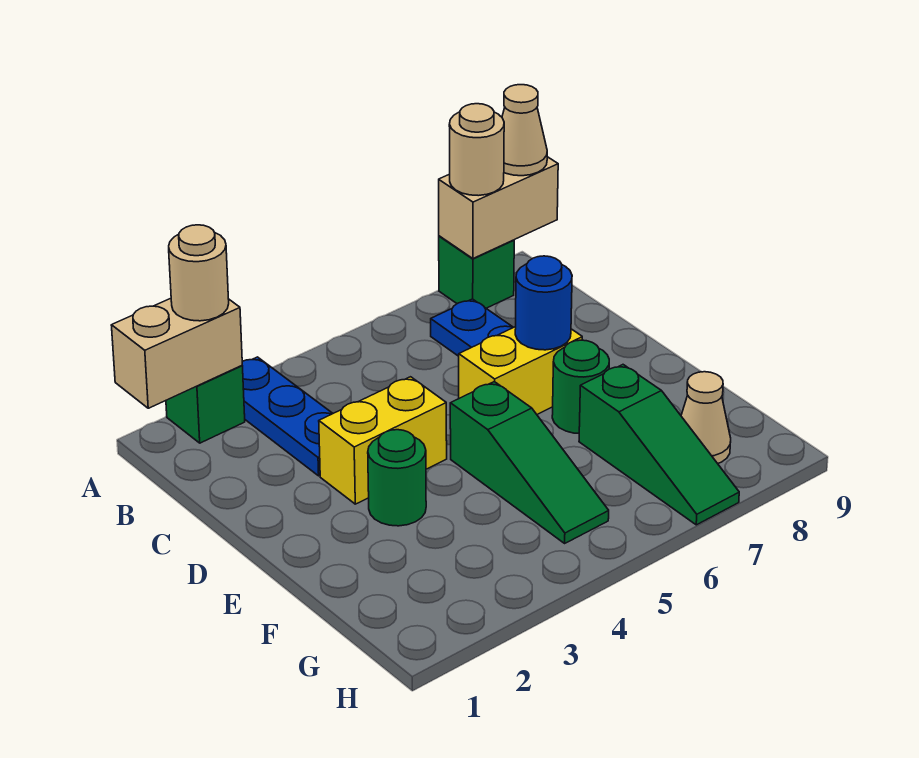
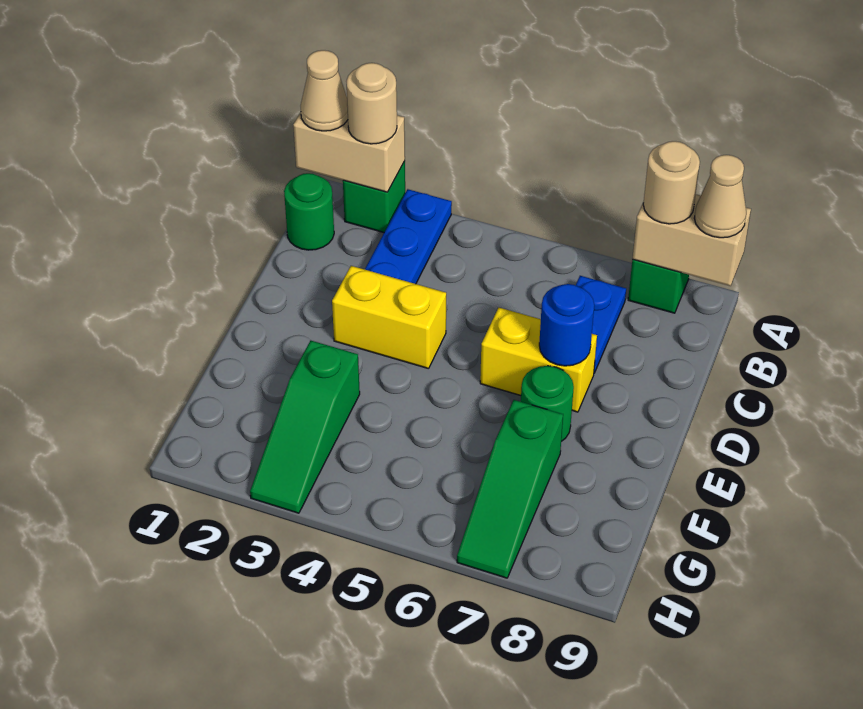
green round brick E3 level 1 -> green round brick B1 level 1
green slope E5:G5 level 1 top E -> green slope F3:H3 level 1 top F
tan cone G8 level 1 -> tan cone A1 level 3

